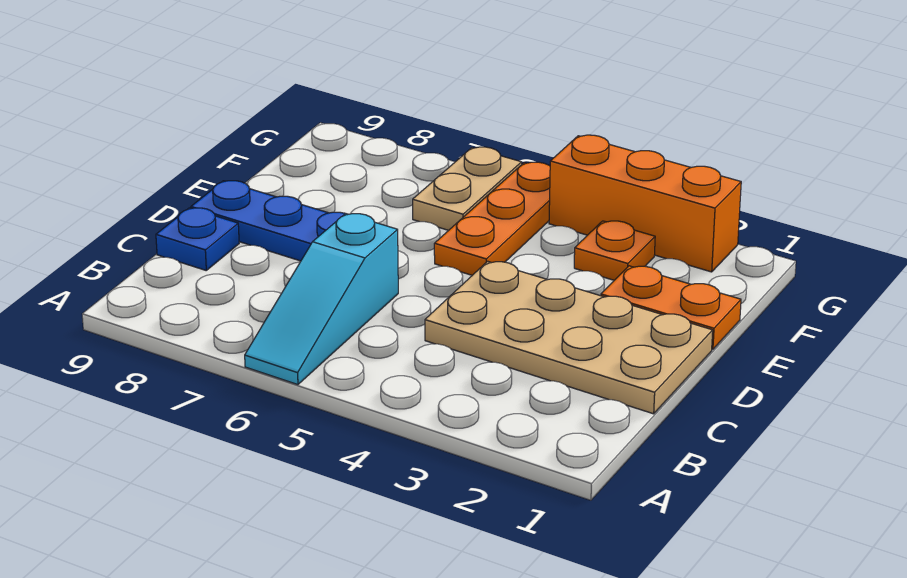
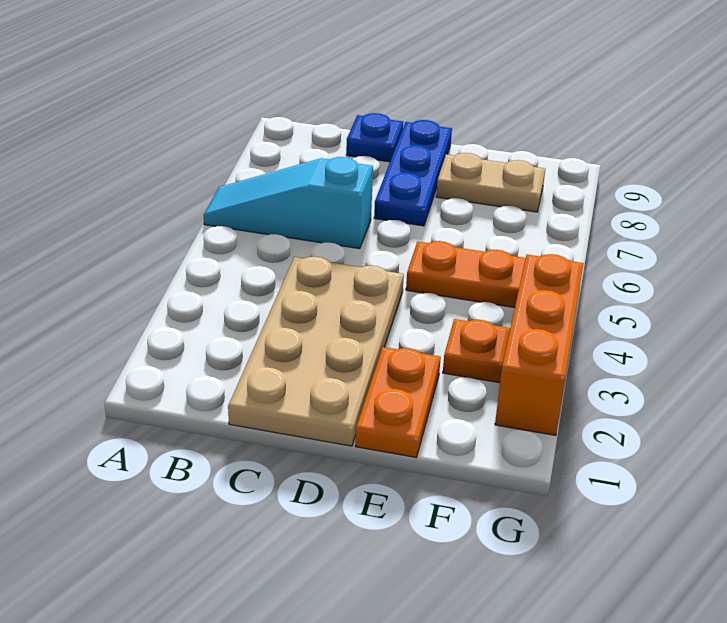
tan plate F6:G6 level 1 -> tan plate E8:F8 level 1

